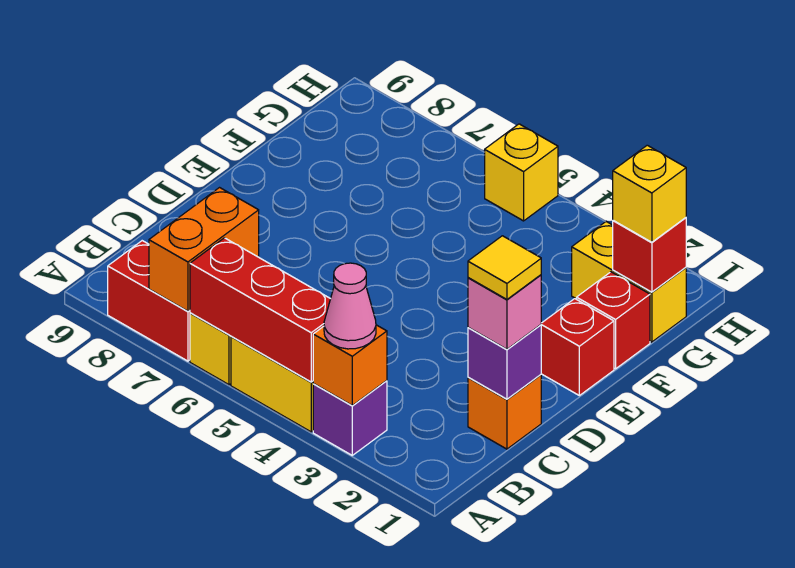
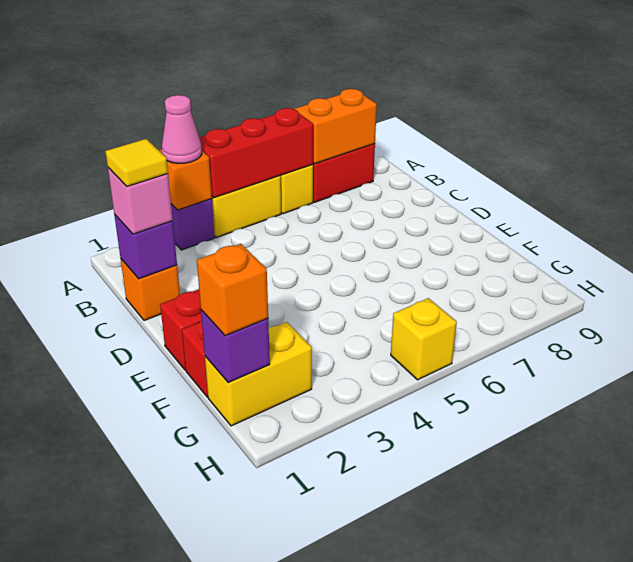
orange brick A7:B7 level 2 -> orange brick A7:A8 level 2
red brick G1 level 2 -> purple brick G1 level 2
yellow brick G1 level 3 -> orange brick G1 level 3

